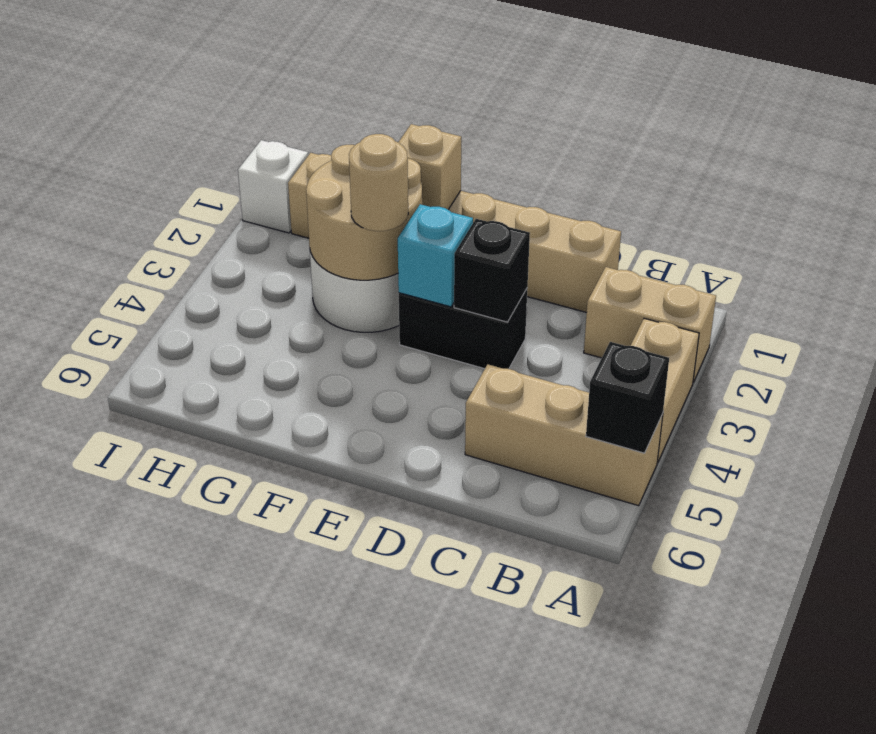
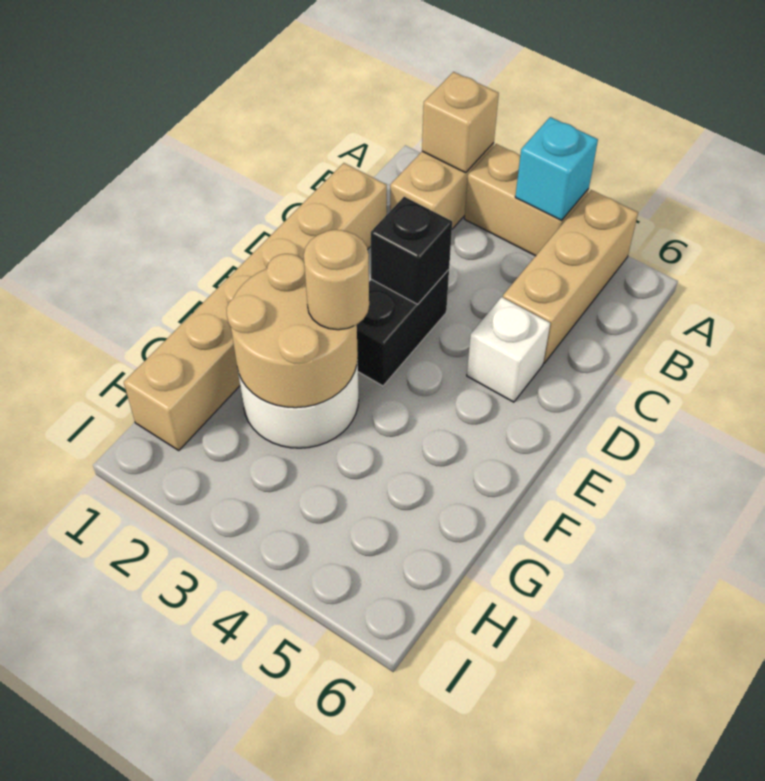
black brick A5 level 2 -> none
cyan brick E3 level 2 -> cyan brick A4 level 2
tan brick F1 level 2 -> tan brick A2 level 2
white brick I1 level 1 -> white brick D5 level 1

